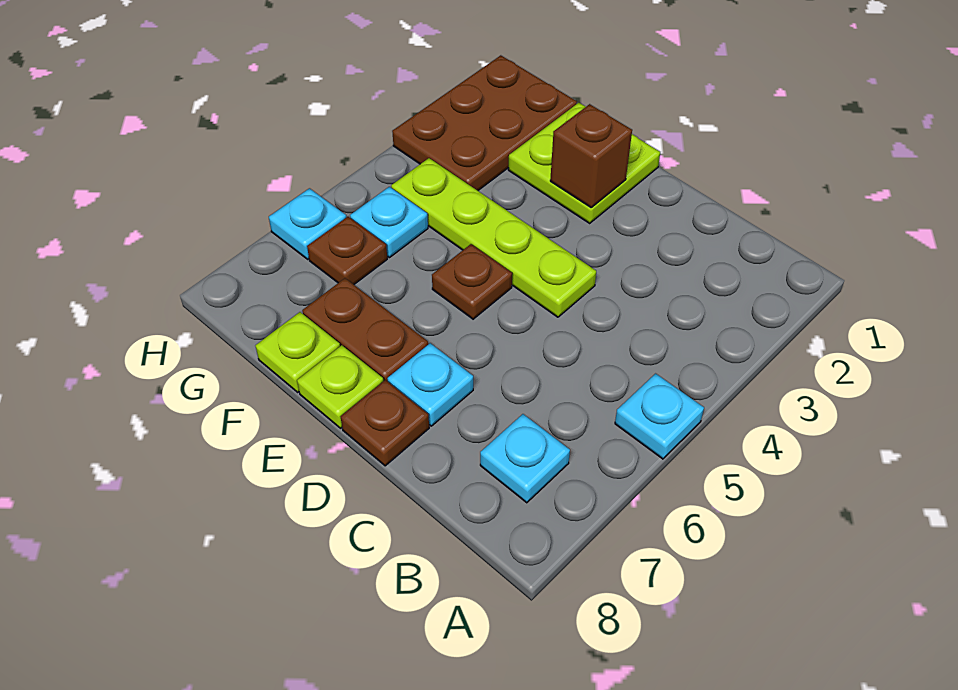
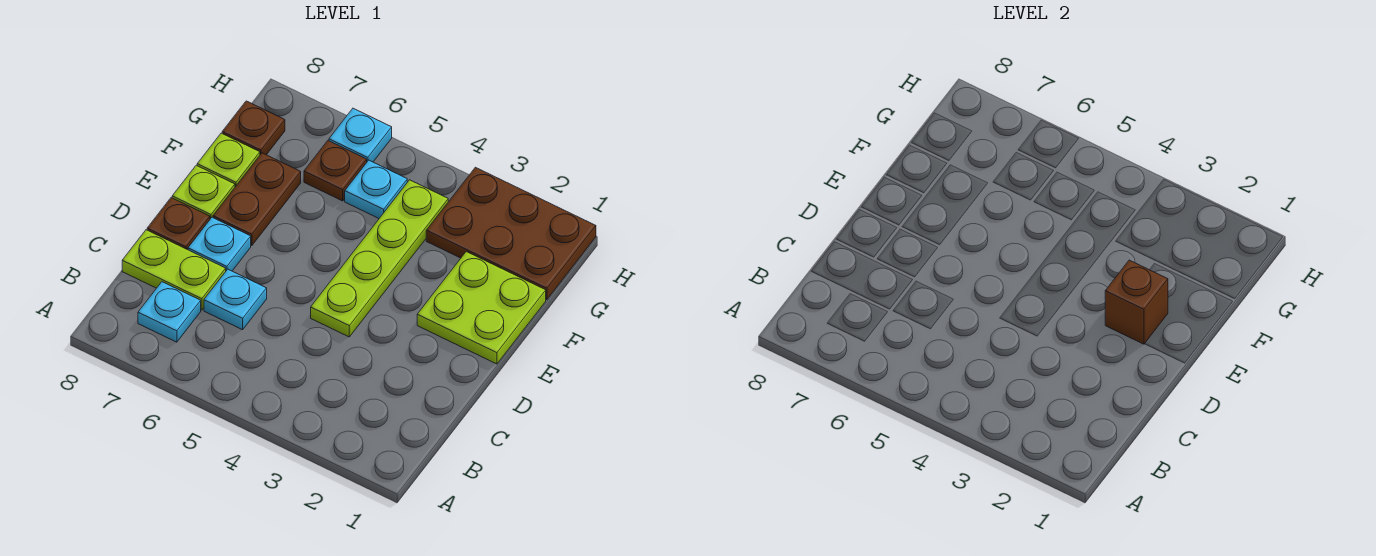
cyan plate A5 level 1 -> cyan plate C6 level 1
none -> lime plate C7:C8 level 1
brown plate E5 level 1 -> brown plate G8 level 1

